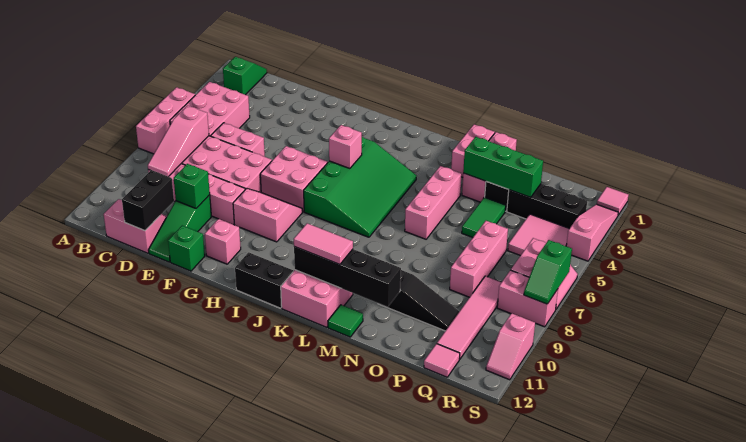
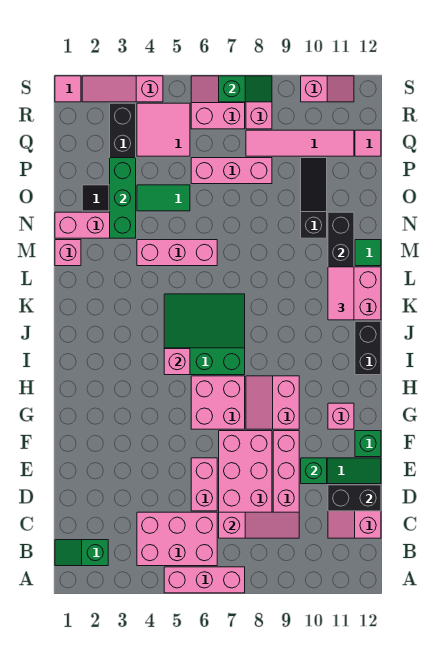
green slope I4:K7 level 1 top I -> green slope I5:K7 level 1 top I
pink brick M1:M2 level 1 -> pink brick M1 level 1

